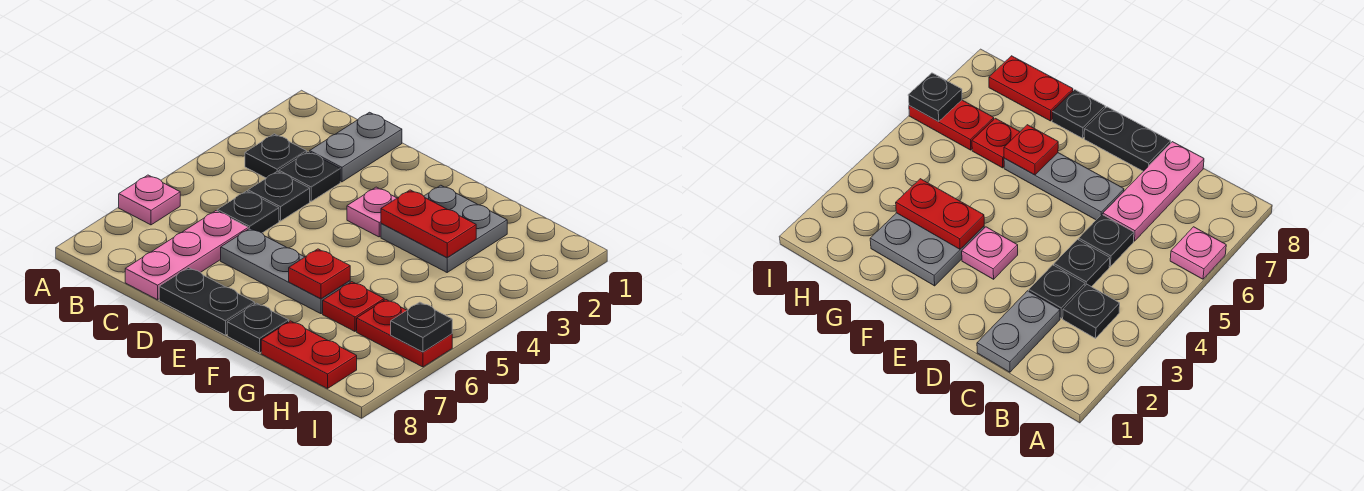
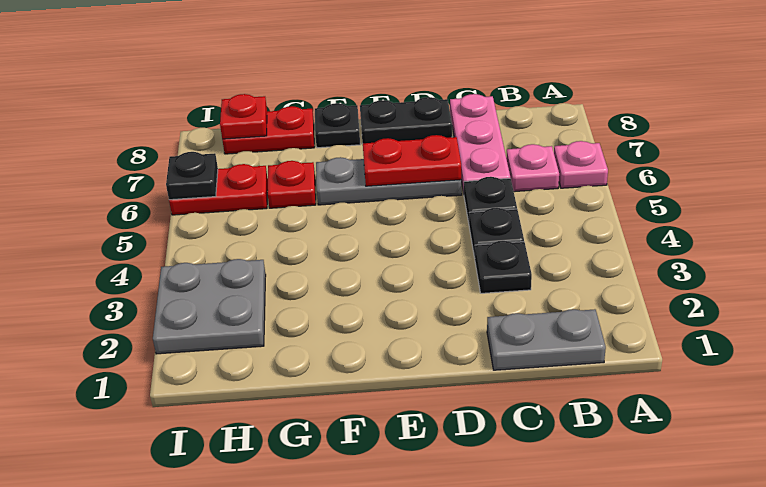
black plate B3 level 1 -> none
grey plate C1:C2 level 1 -> grey plate B1:C1 level 1
pink plate E3 level 1 -> pink plate B6 level 1
grey plate F2:G3 level 1 -> grey plate H2:I3 level 1
red plate F3:G3 level 2 -> red plate D6:E6 level 2
red plate F6 level 2 -> red plate H8 level 2

